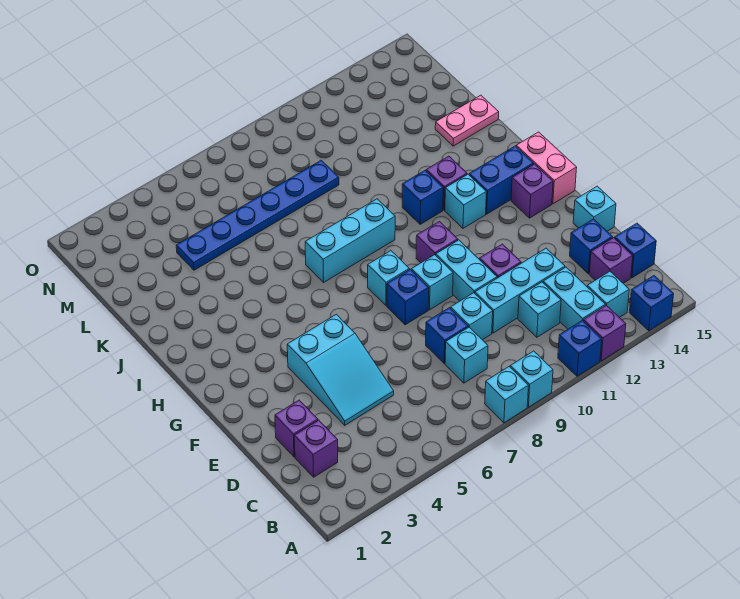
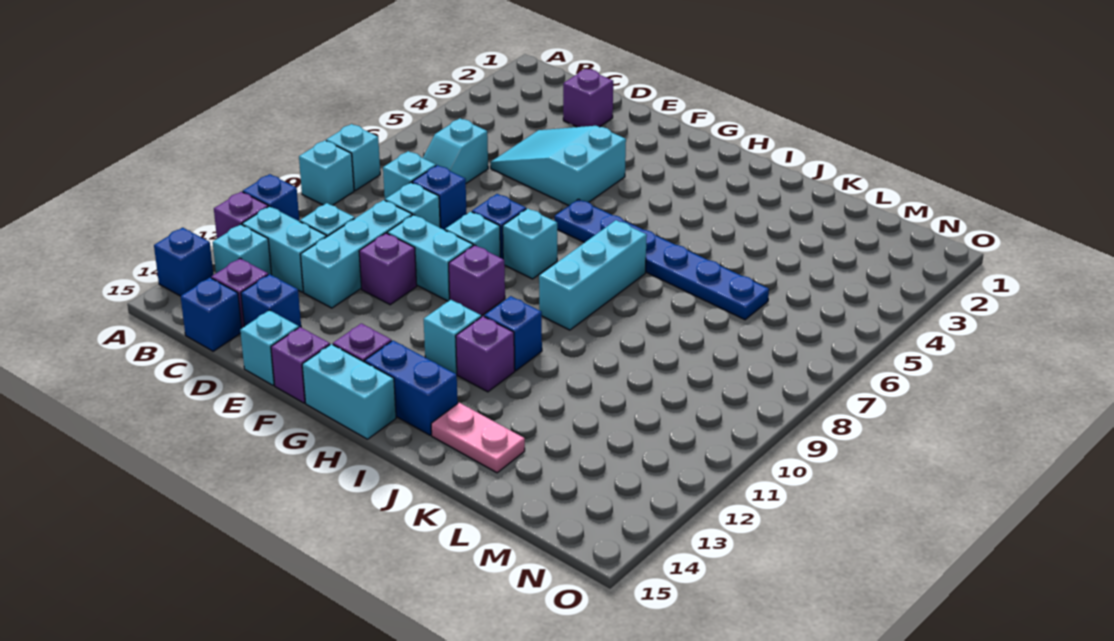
purple brick C2 level 1 -> purple brick F15 level 1
none -> cyan slope C6:C7 level 1 top 6
pink brick G15:H15 level 1 -> cyan brick G15:H15 level 1
blue brick H13:H14 level 1 -> blue brick H14:I14 level 1
pink plate K14:K15 level 1 -> pink plate J14:K14 level 1
blue plate L4:L9 level 1 -> blue plate G6:L6 level 1

